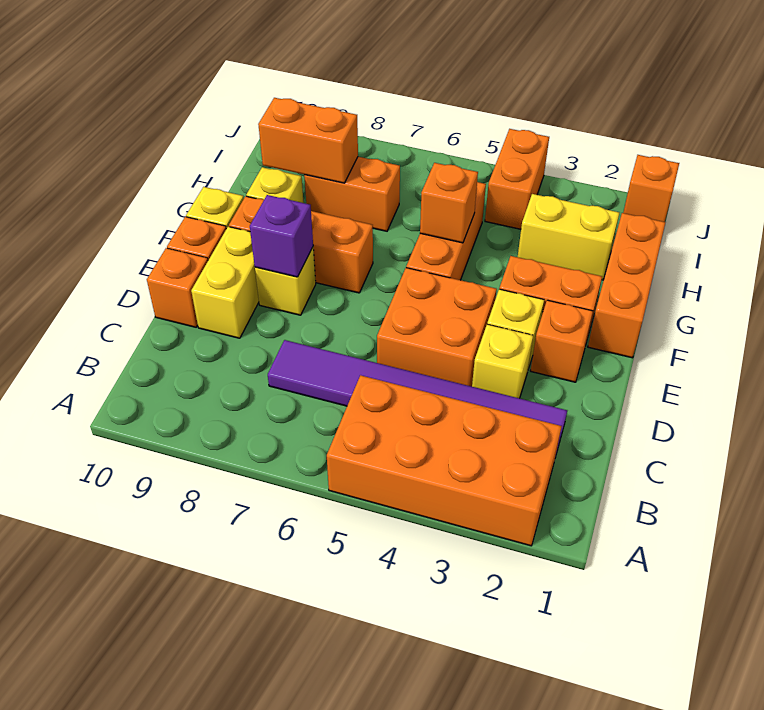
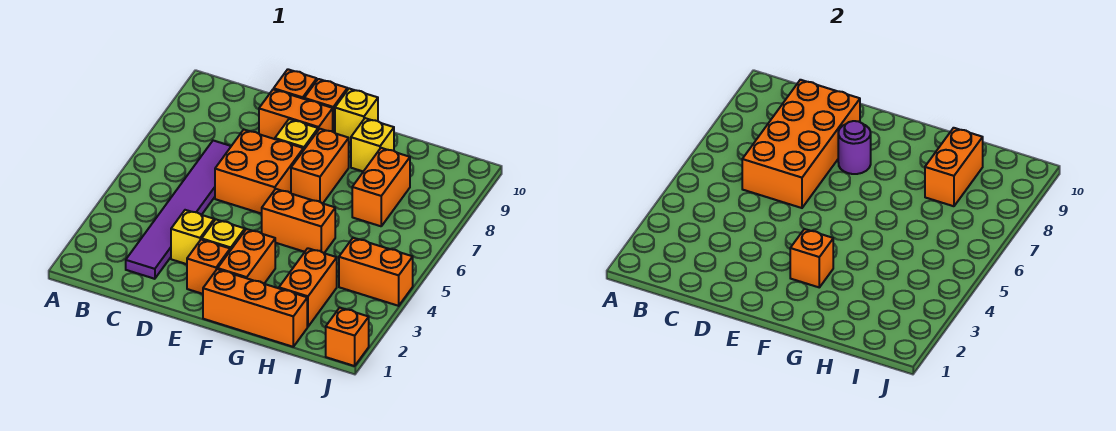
orange brick A2:B5 level 1 -> orange brick C6:D9 level 2
orange brick D4:E5 level 1 -> orange brick D6:E7 level 1
yellow brick D9:E9 level 1 -> orange brick D9:E9 level 1
purple brick E8 level 2 -> purple round brick E8 level 2
orange brick F5:H5 level 1 -> orange brick F5:G5 level 1
orange brick F7:F9 level 1 -> orange brick F7:F8 level 1
orange brick G5 level 2 -> orange brick F3 level 2
yellow brick H2:H3 level 1 -> orange brick H2:H3 level 1

